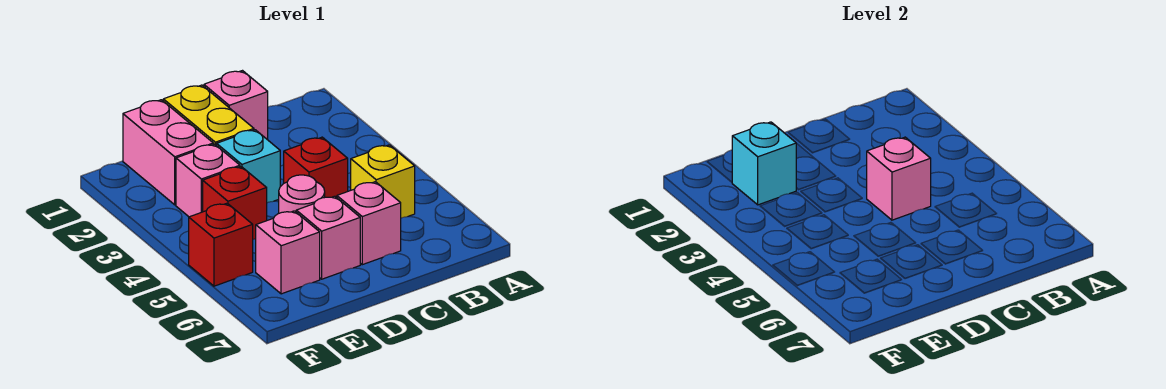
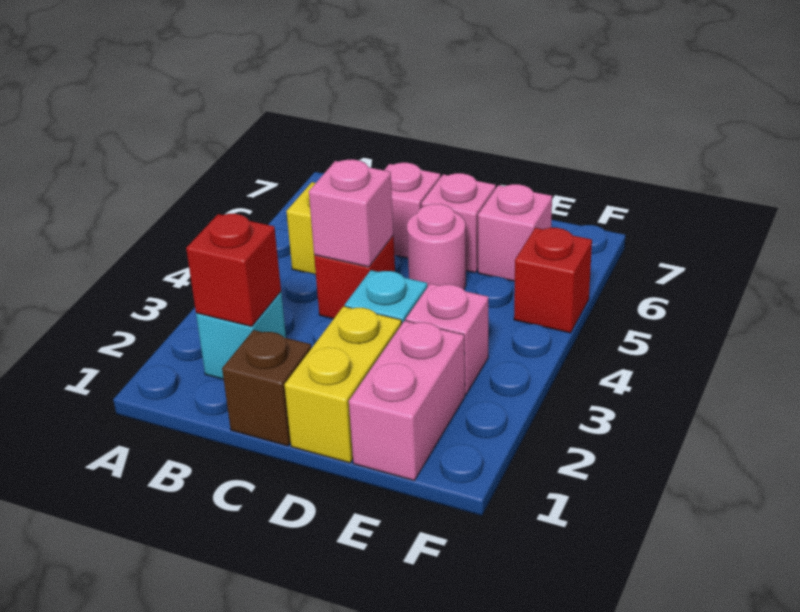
pink brick C1 level 1 -> brown brick C1 level 1
cyan brick E2 level 2 -> cyan brick B2 level 1
red brick E4 level 1 -> red brick B2 level 2

